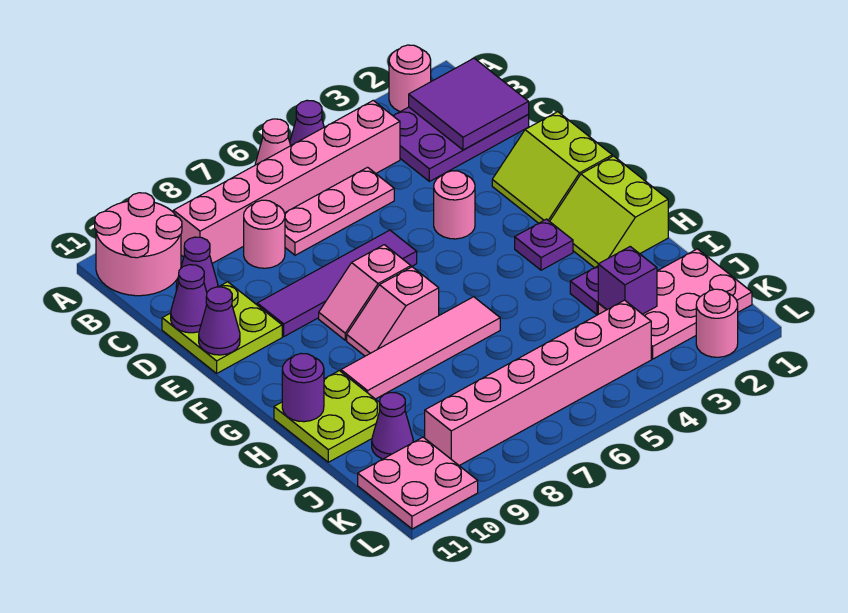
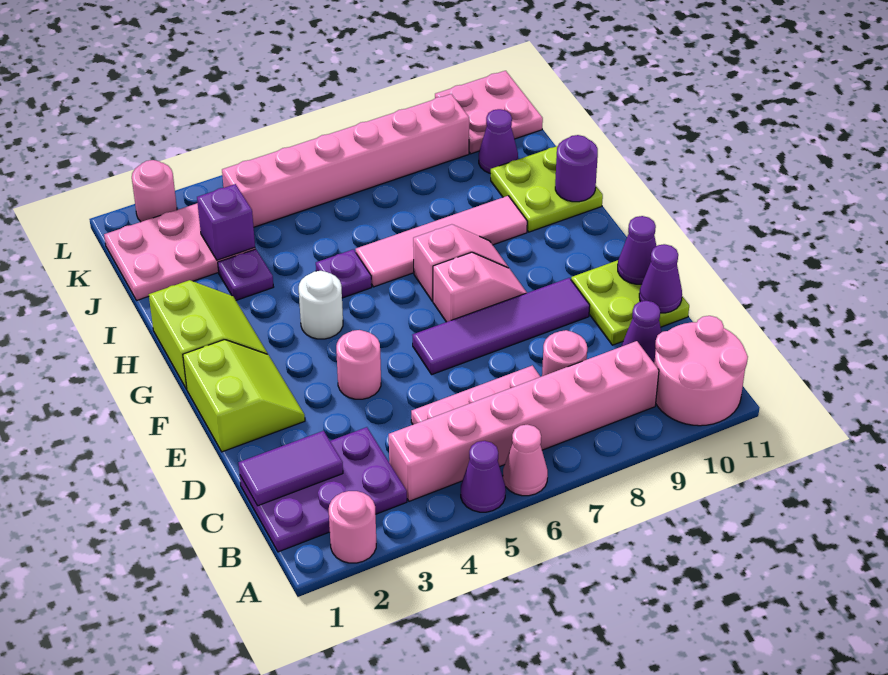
purple tile B1:C2 level 2 -> purple tile C1:C2 level 2
purple plate G3 level 1 -> purple plate H5 level 1
none -> white round brick G4 level 1

